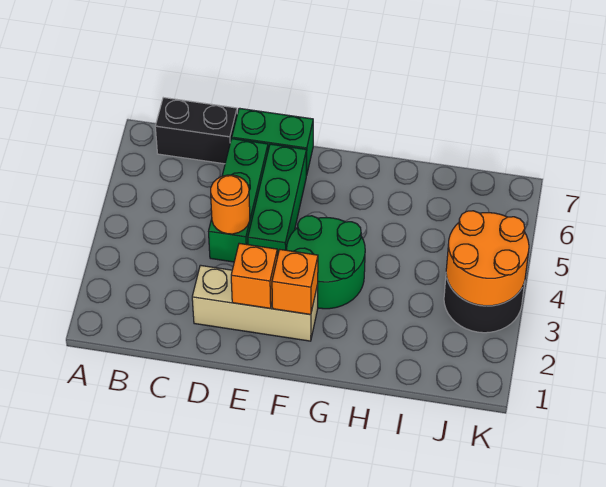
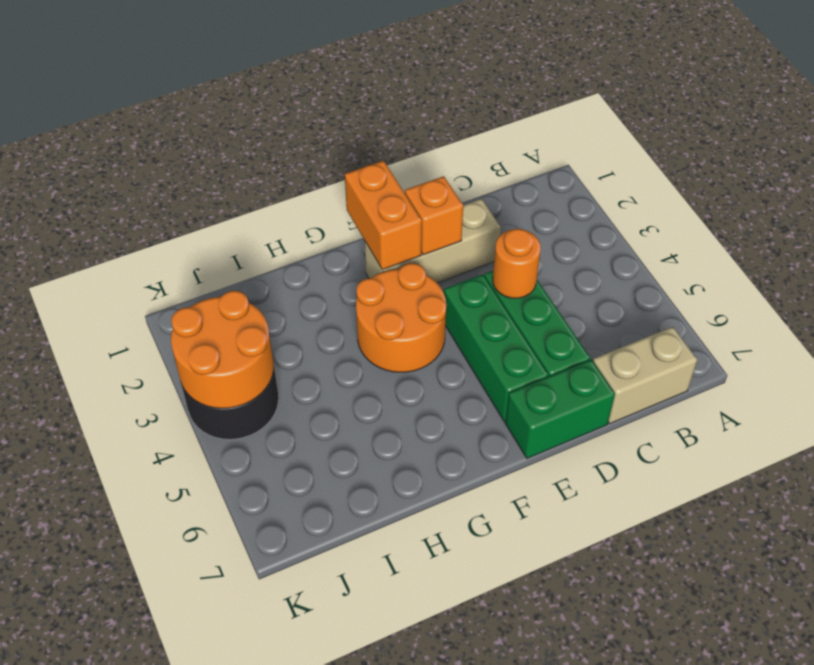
black brick B7:C7 level 1 -> tan brick B7:C7 level 1
orange brick F2 level 2 -> orange brick F1:F2 level 2
green round brick F3:G4 level 1 -> orange round brick F3:G4 level 1

